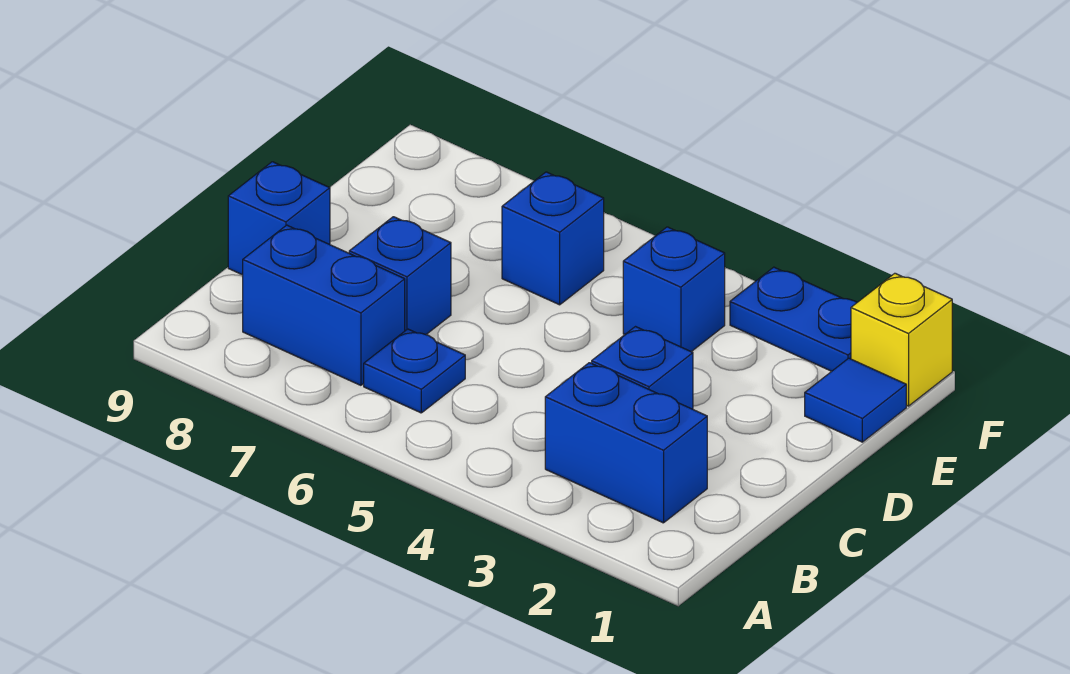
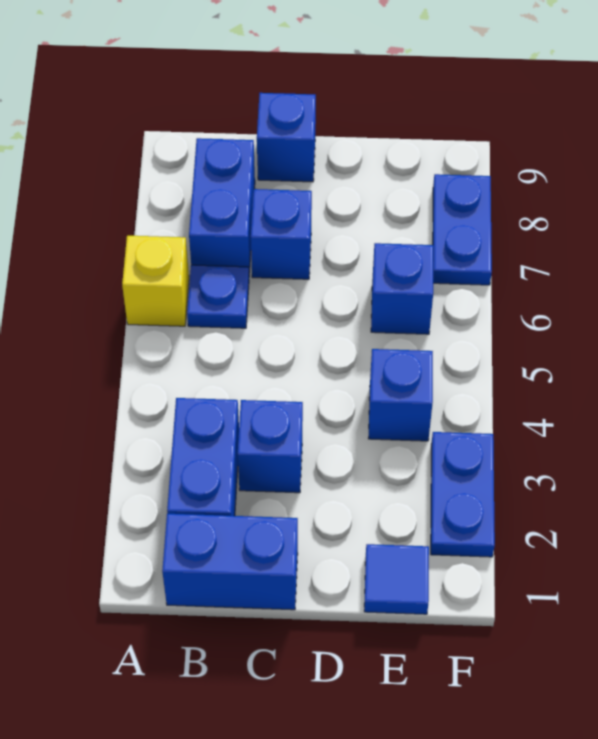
none -> blue brick B1:C1 level 1
yellow brick F1 level 1 -> yellow brick A6 level 1
none -> blue plate F7:F8 level 1

